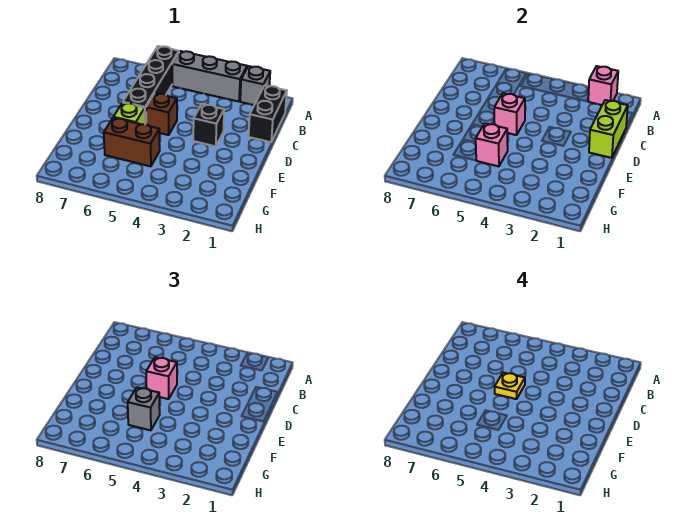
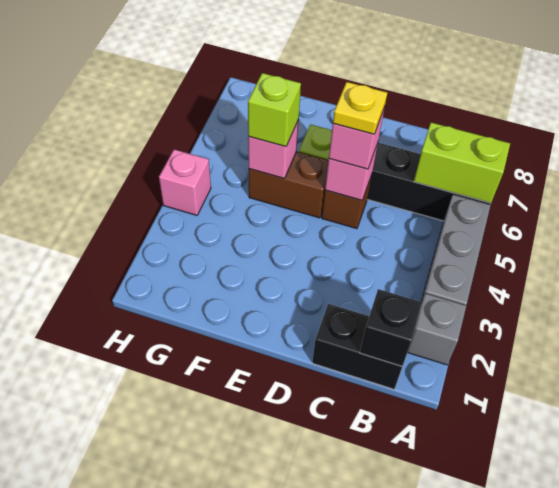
pink brick A2 level 2 -> pink brick H4 level 1
lime brick C1:D1 level 2 -> lime brick A6:B6 level 2
black brick D3 level 1 -> black brick B1 level 2
brown brick F5:F6 level 1 -> brown brick E5:F5 level 1
grey brick F5 level 3 -> lime brick F5 level 3

